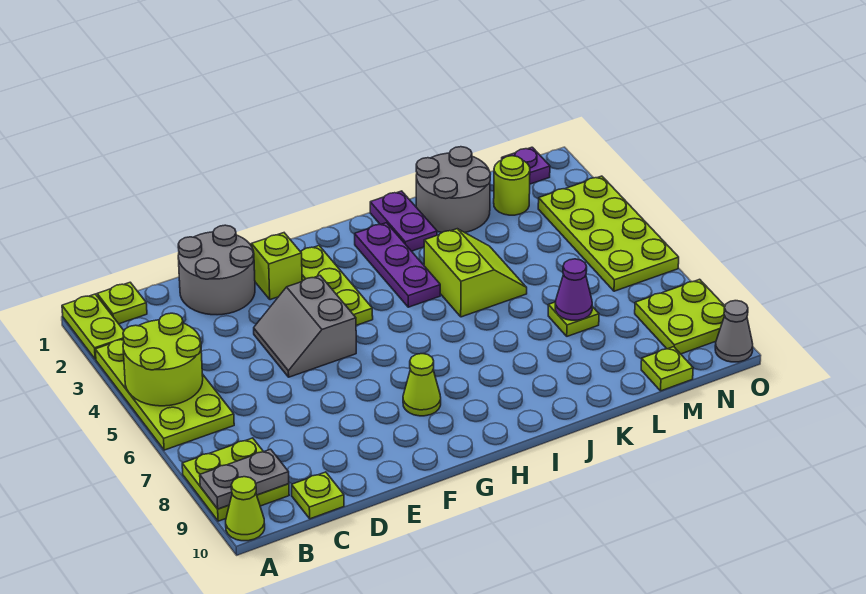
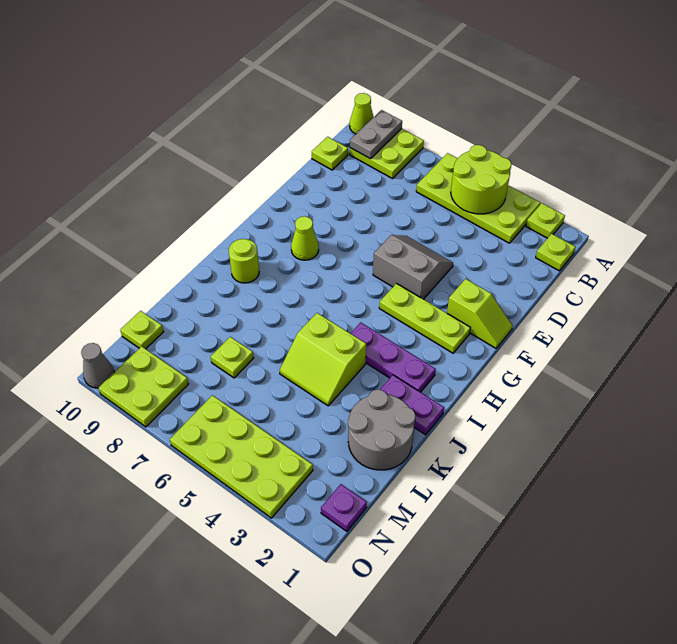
lime plate A1:A2 level 1 -> lime plate A2 level 1
grey round brick D1:E2 level 1 -> none
purple cone L7 level 2 -> none
lime round brick M2 level 1 -> lime round brick I9 level 1

